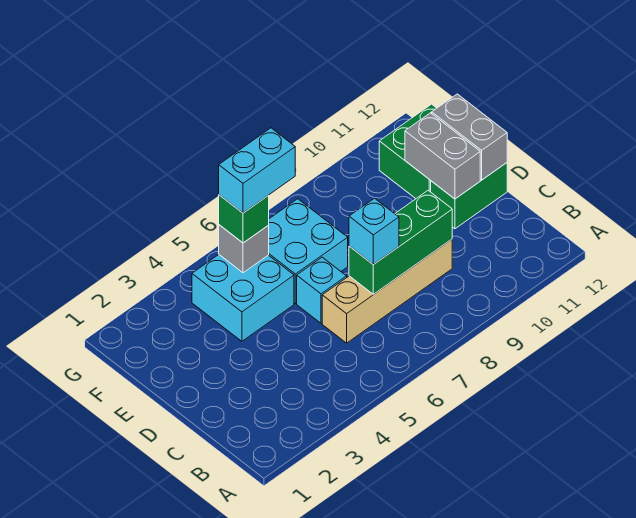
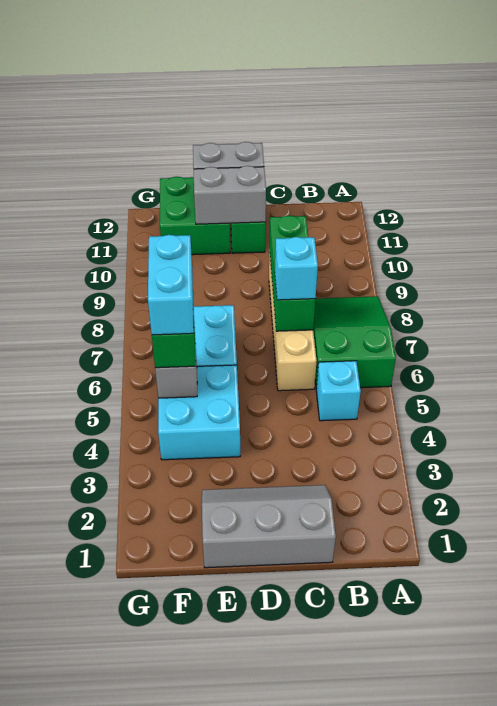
none -> green slope A6:B8 level 1 top 6
none -> grey slope C1:E2 level 1 top 1
cyan brick D6 level 1 -> cyan brick B5 level 1

